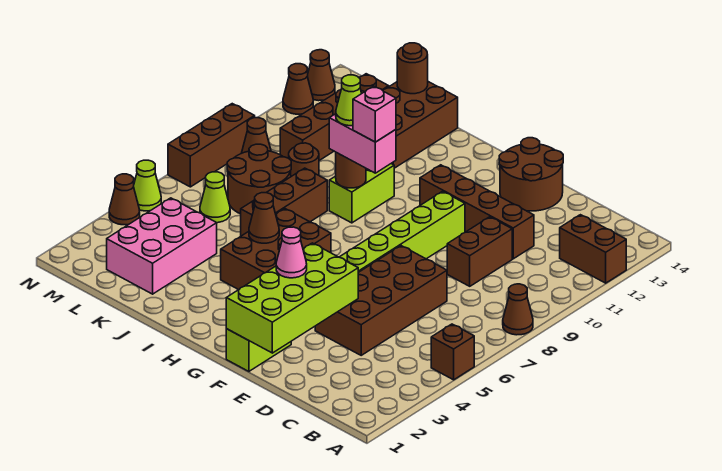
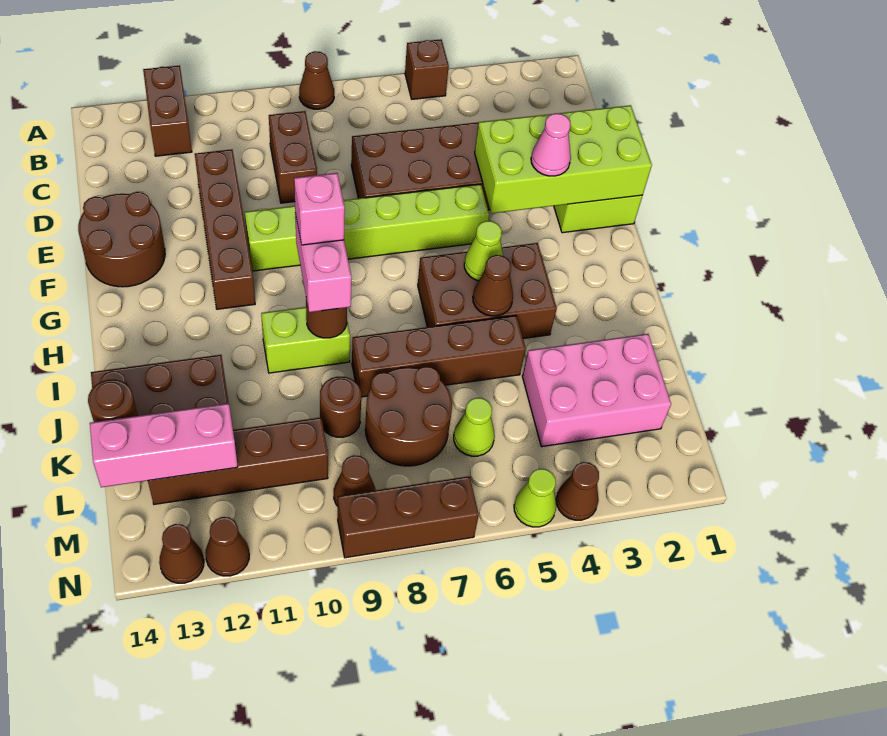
brown brick D9:D10 level 1 -> brown brick C9:D9 level 1
lime cone I9 level 4 -> lime cone H5 level 2
brown brick J6:J8 level 1 -> brown brick J5:J8 level 1
none -> pink brick L12:L14 level 2

